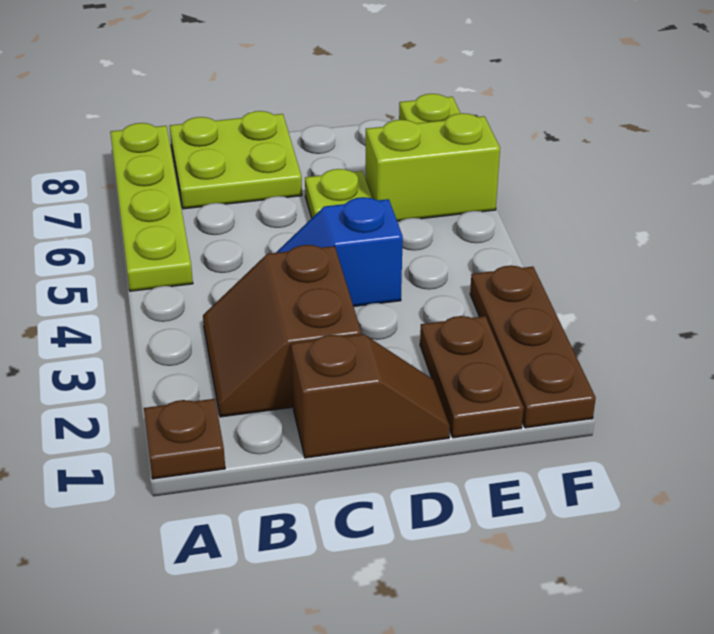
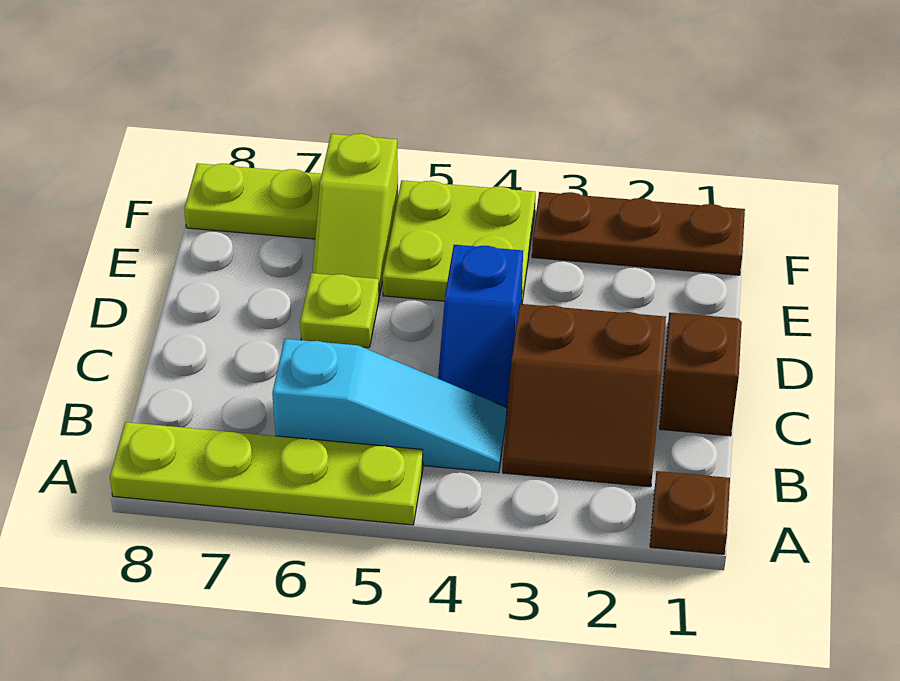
none -> cyan slope B4:B6 level 1 top 6
lime plate B7:C8 level 1 -> lime plate E4:F5 level 1
brown plate E1:E2 level 1 -> none
lime brick E6:F6 level 1 -> lime slope E6:F6 level 1 top F

